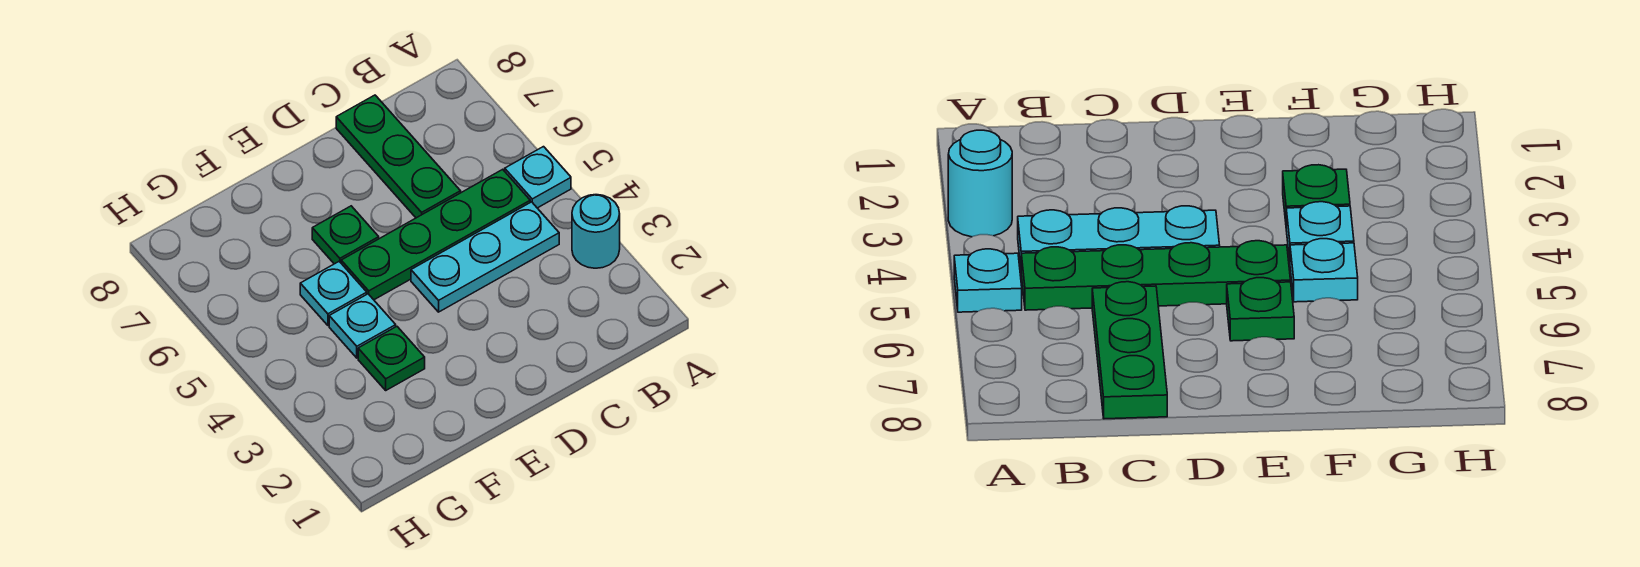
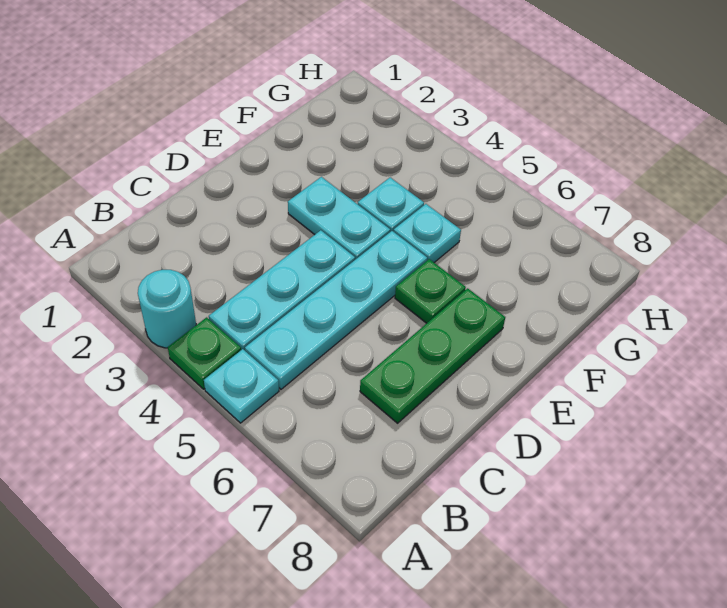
green plate B5:E5 level 1 -> cyan plate B5:E5 level 1
green plate C6:C8 level 1 -> green plate C7:E7 level 1
none -> cyan plate E3:E4 level 1
green plate F3 level 1 -> green plate A4 level 1

